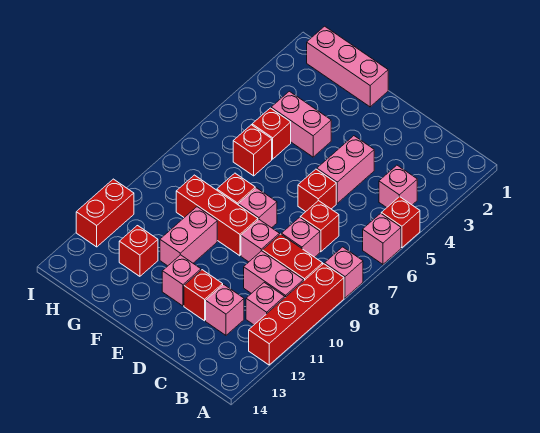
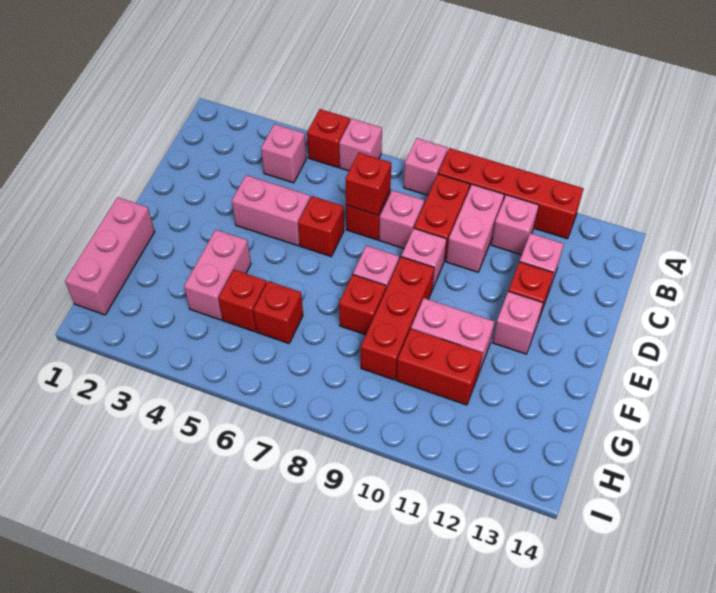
red brick G12 level 1 -> red brick C7 level 2
red brick I11:I12 level 1 -> red brick G10:G11 level 1

